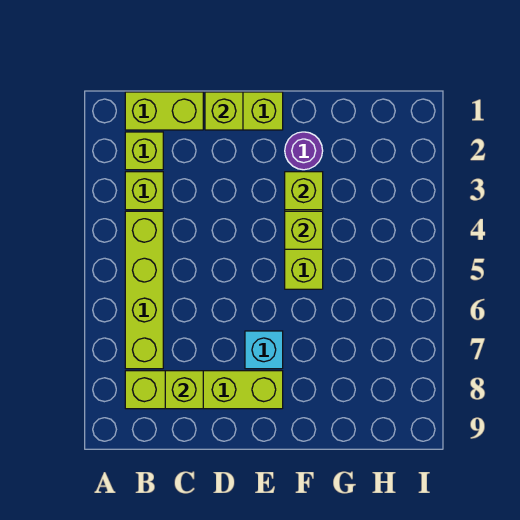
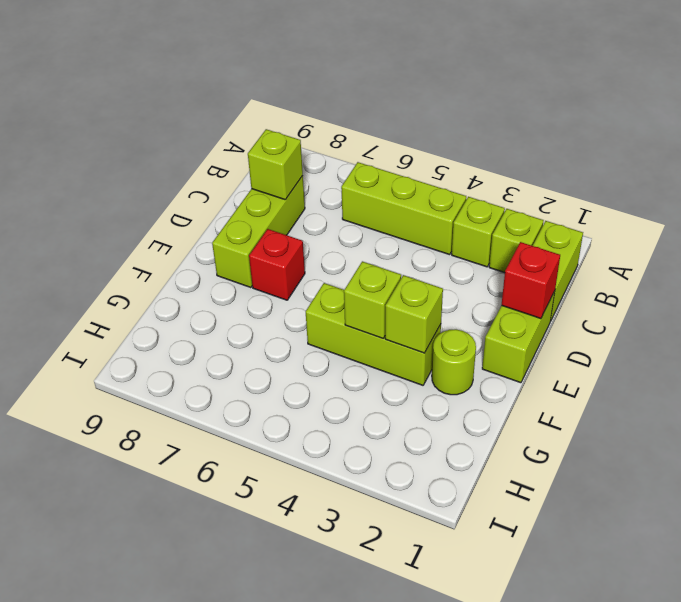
lime brick B4:B7 level 1 -> lime brick B4:B6 level 1
lime brick B8:E8 level 1 -> lime brick C8:E8 level 1
lime brick D1 level 2 -> red brick D1 level 2
cyan brick E7 level 1 -> red brick E7 level 1
purple round brick F2 level 1 -> lime round brick F2 level 1

